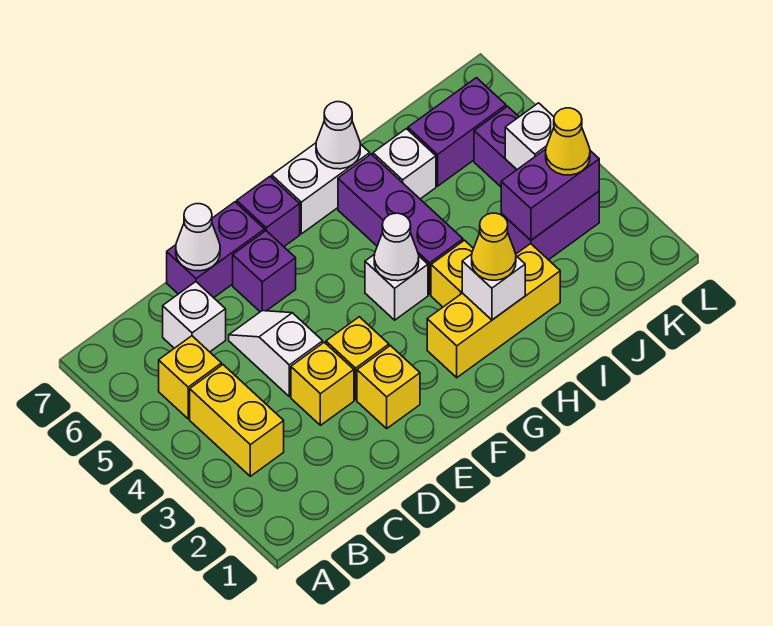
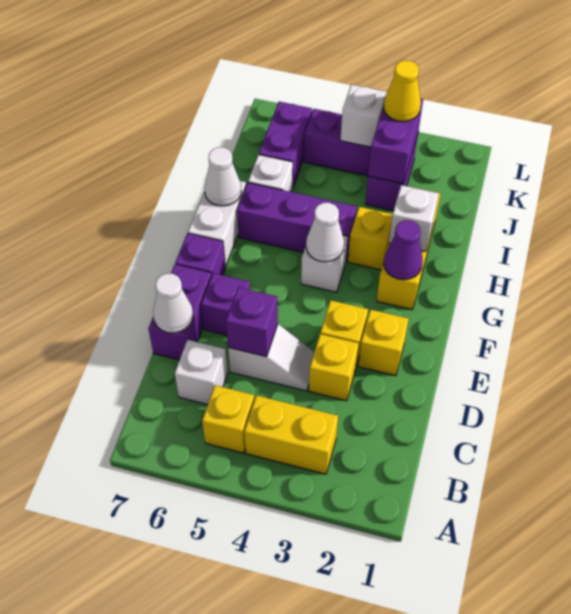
white slope D4:D5 level 1 top 4 -> white slope D4:D5 level 1 top 5
none -> purple brick D5 level 2
none -> purple cone G2 level 2
yellow cone H2 level 3 -> none

